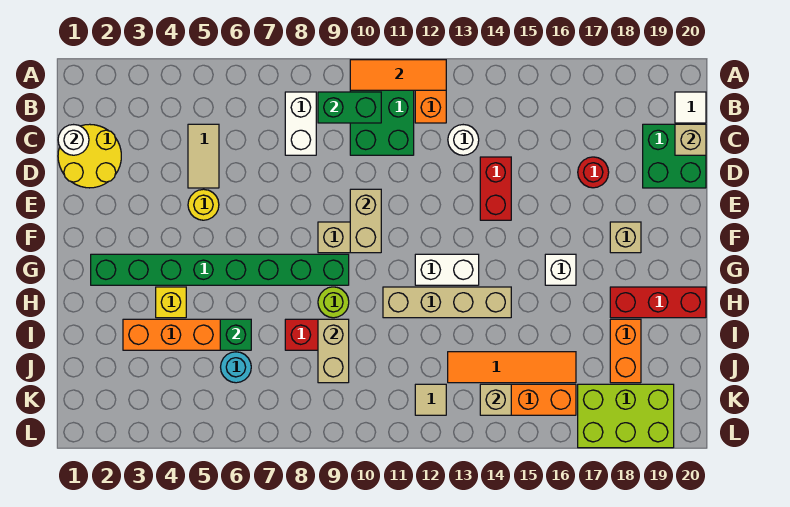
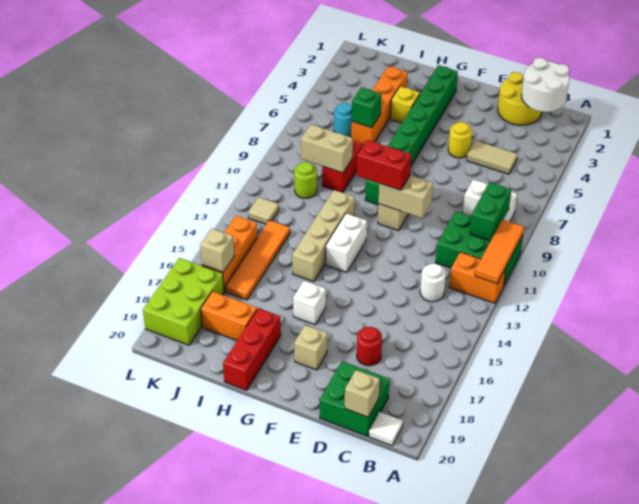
white round brick C1 level 2 -> white round brick B1:C2 level 2
red brick D14:E14 level 1 -> red brick F10:G10 level 3
lime round brick H9 level 1 -> lime round brick J10 level 1
tan brick K14 level 2 -> tan brick K16 level 2

